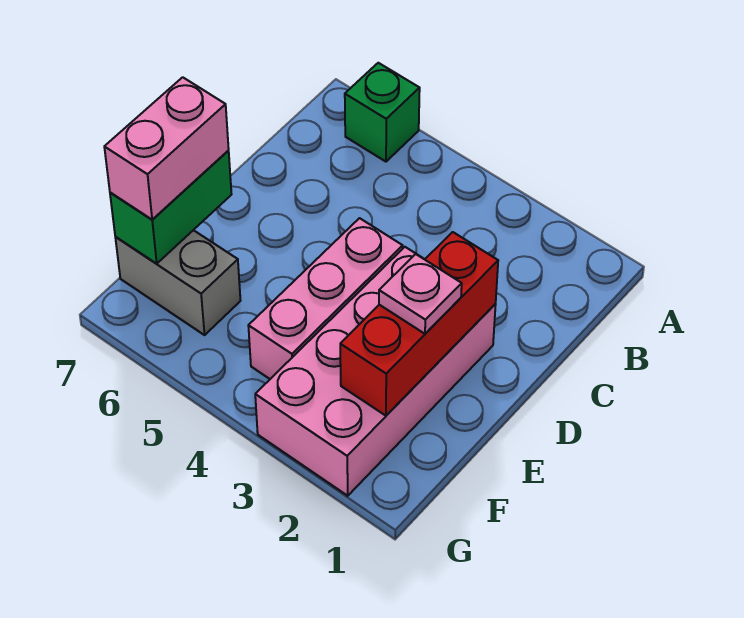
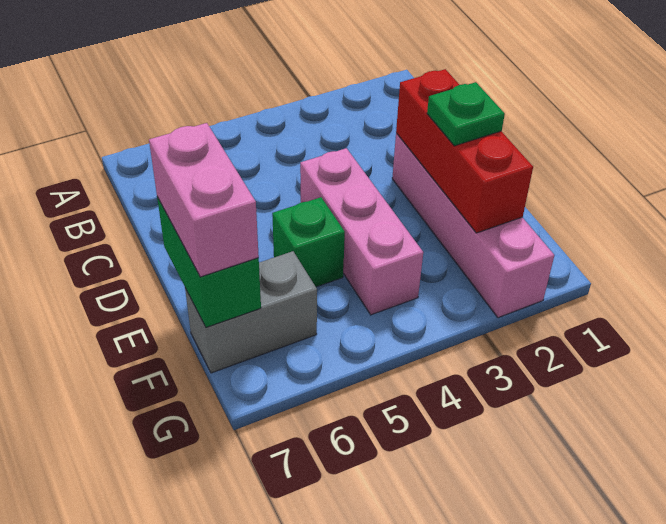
green brick A6 level 1 -> green brick E5 level 1
pink brick D2:G3 level 1 -> pink brick D2:G2 level 1
pink plate E2 level 3 -> green plate E2 level 3

